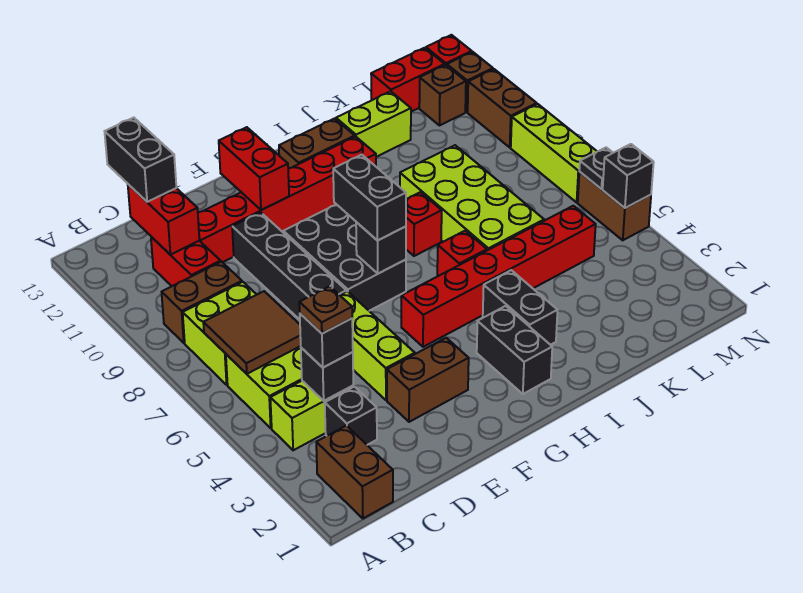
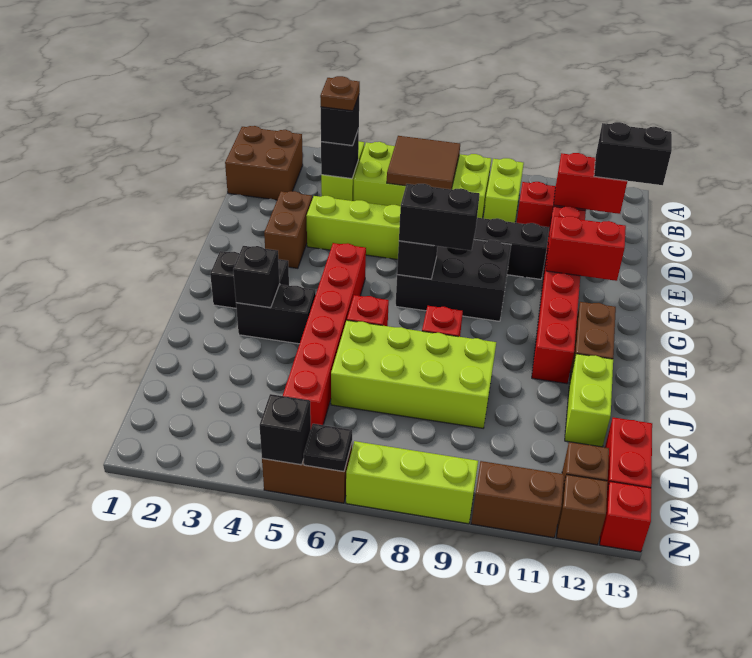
brown brick B1:B2 level 1 -> brown brick B1:C2 level 1
brown brick B9:C9 level 1 -> lime brick B9:C9 level 1
black brick C3 level 1 -> black brick I3 level 2

